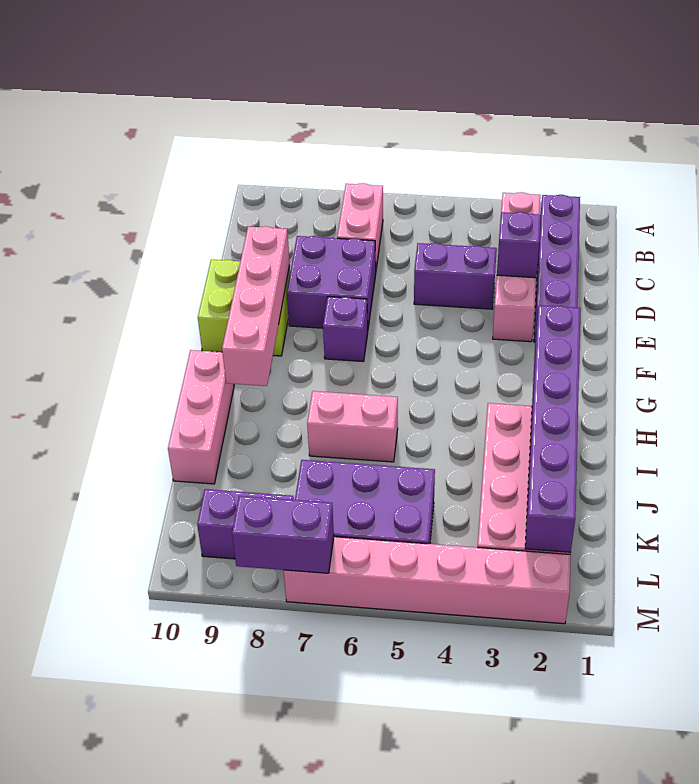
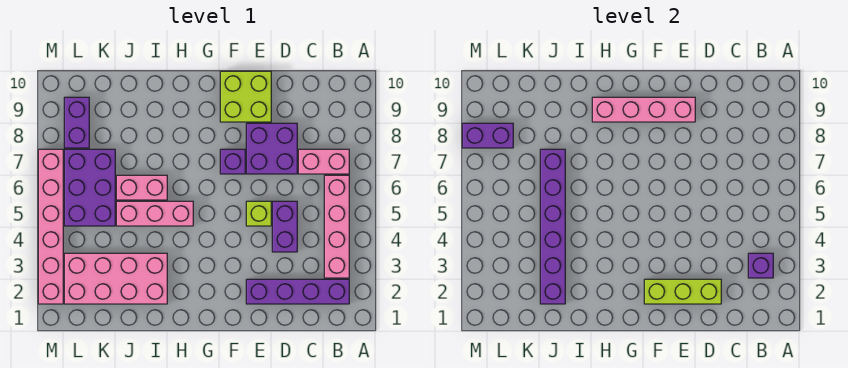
pink brick B3:E3 level 1 -> pink brick B3:B6 level 1
none -> lime brick D2:F2 level 2
purple brick D3 level 2 -> purple brick B3 level 2
none -> lime brick E5 level 1
purple brick G2:L2 level 2 -> purple brick J2:J7 level 2
pink brick H10:J10 level 1 -> pink brick H5:J5 level 1
pink brick I6:I7 level 1 -> pink brick I6:J6 level 1
purple brick M7:M8 level 2 -> purple brick L8:M8 level 2

